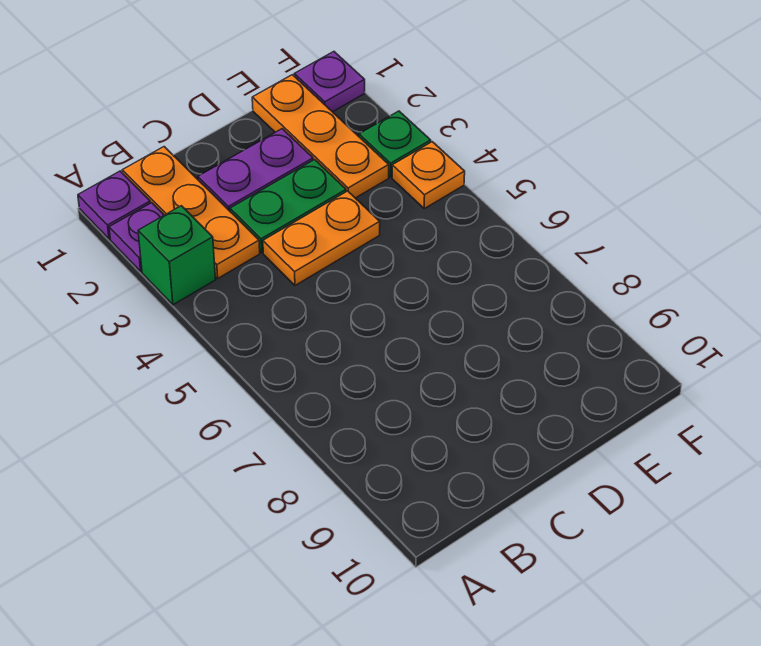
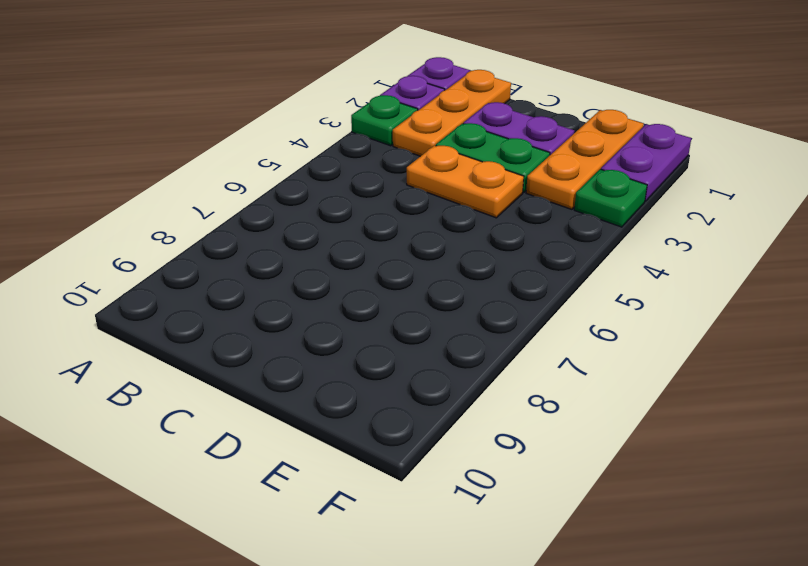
green brick A3 level 1 -> green plate A3 level 1
purple plate F1 level 1 -> purple plate F1:F2 level 1
orange plate F4 level 1 -> none

